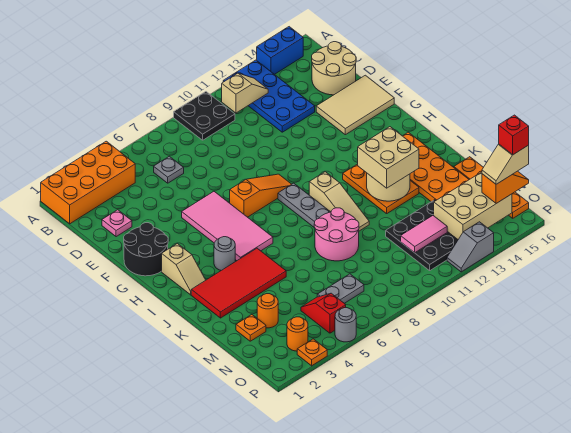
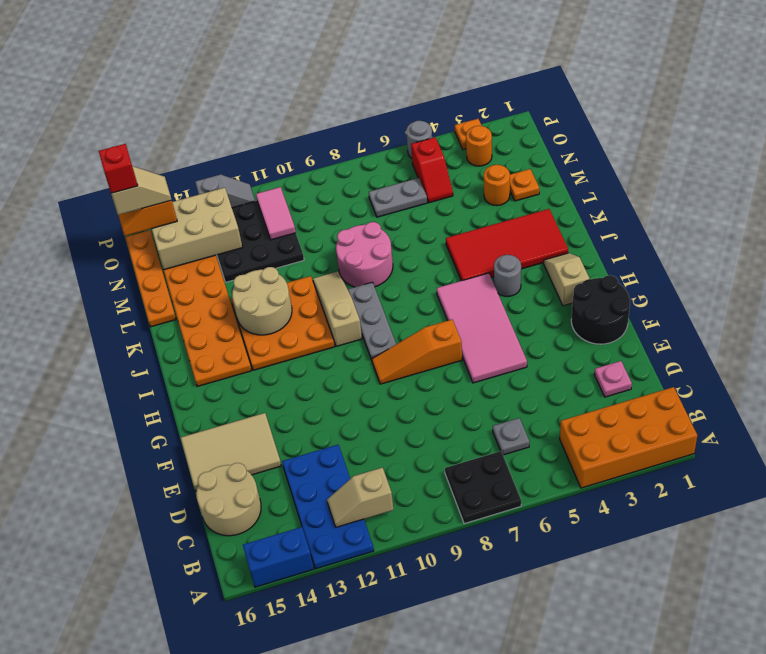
black plate A9:B10 level 1 -> black plate A7:B8 level 1
orange plate I12:K13 level 1 -> orange plate I11:K13 level 1
tan brick J12:K13 level 3 -> none
pink tile N11:N12 level 2 -> pink tile N11:O11 level 2

